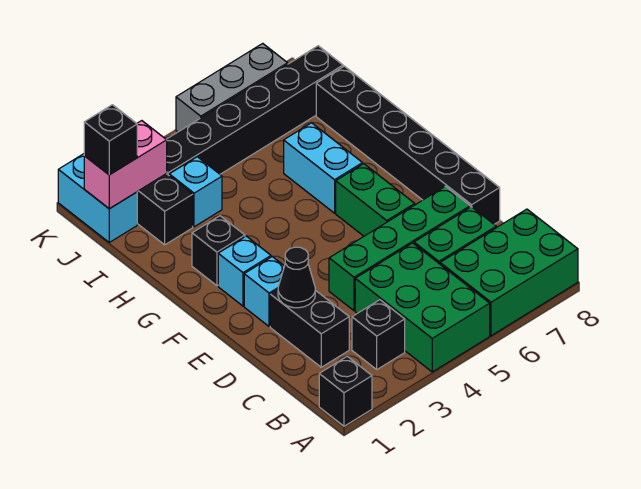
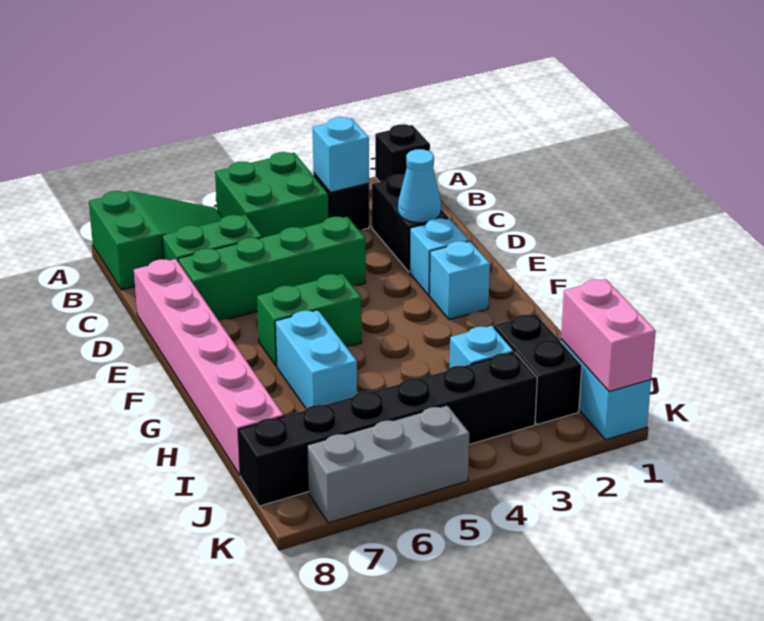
green brick A4:C5 level 1 -> green brick A4:B5 level 1
green brick A6:B8 level 1 -> green slope A6:B8 level 1 top 8
none -> cyan brick B3 level 2
black cone D2 level 2 -> cyan cone D2 level 2
black brick D8:I8 level 1 -> pink brick D8:I8 level 1
green brick E6:F6 level 1 -> green brick F5:F6 level 1
black brick G2 level 1 -> none
pink brick J1:J2 level 2 -> pink brick J1:K1 level 2
black brick J1 level 3 -> none

